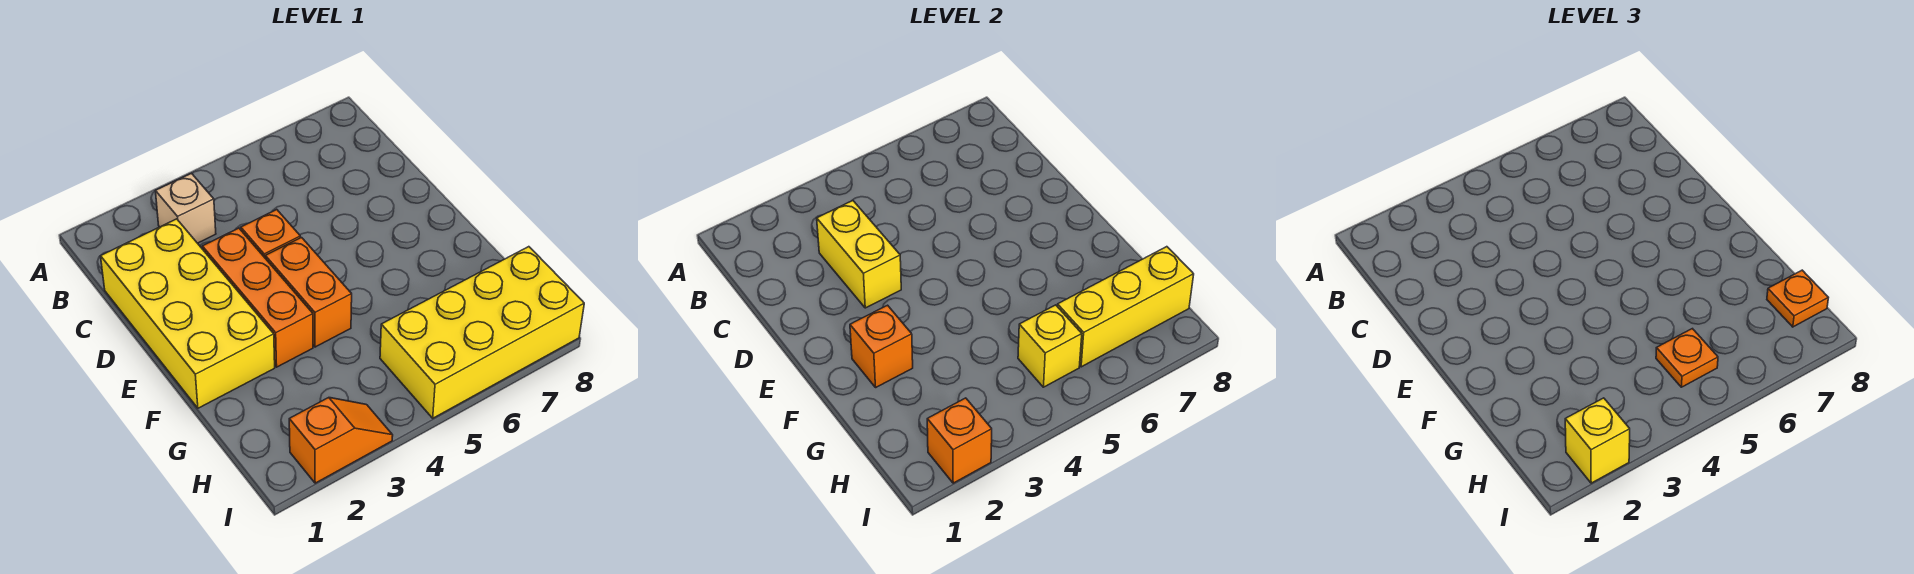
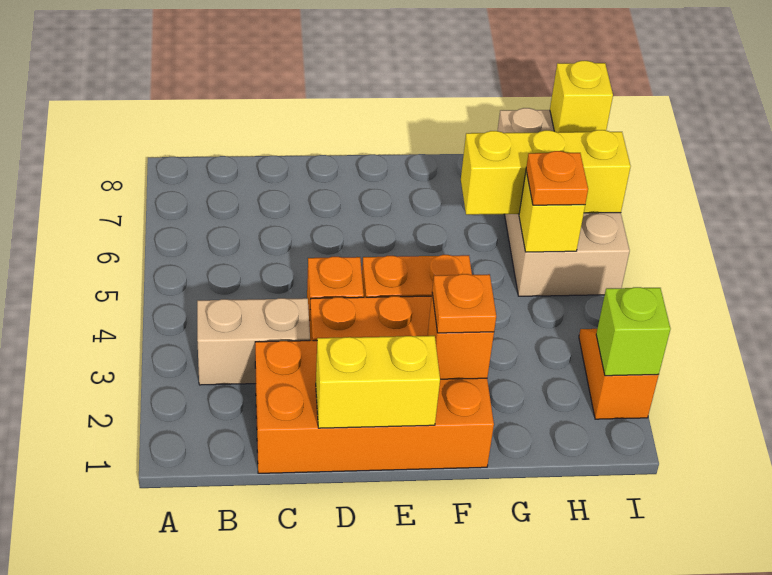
tan brick B3 level 1 -> tan brick B3:C3 level 1
yellow brick C1:F2 level 1 -> orange brick C1:F2 level 1
yellow brick C3:D3 level 2 -> yellow brick D1:E1 level 2
yellow brick H5:I8 level 1 -> tan brick H5:I8 level 1
yellow brick H6:H8 level 2 -> yellow brick G6:I6 level 2
orange plate H8 level 3 -> orange plate F2 level 3
orange brick I2 level 2 -> lime brick I2 level 2
yellow brick I2 level 3 -> yellow brick I8 level 2

